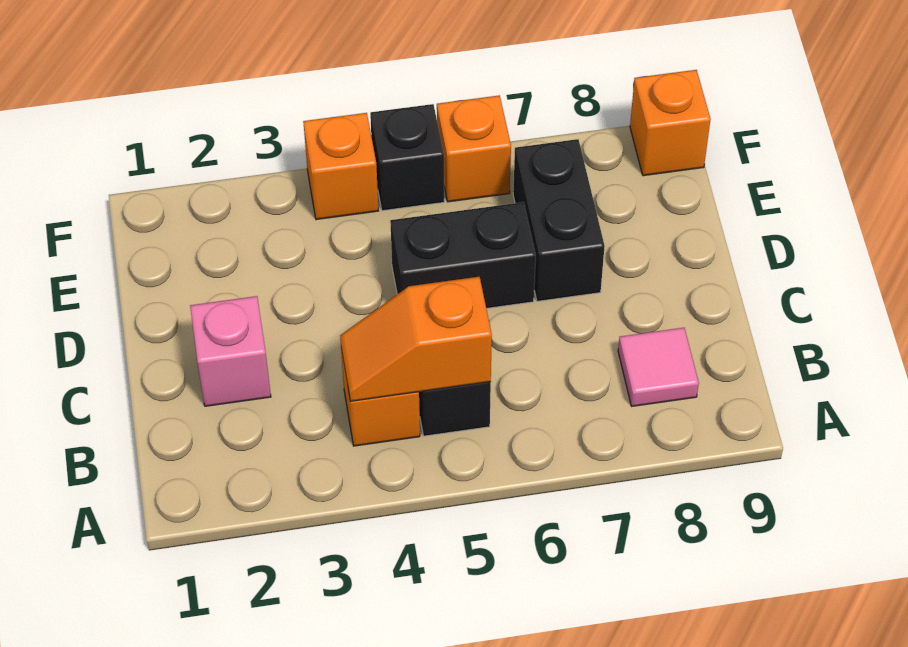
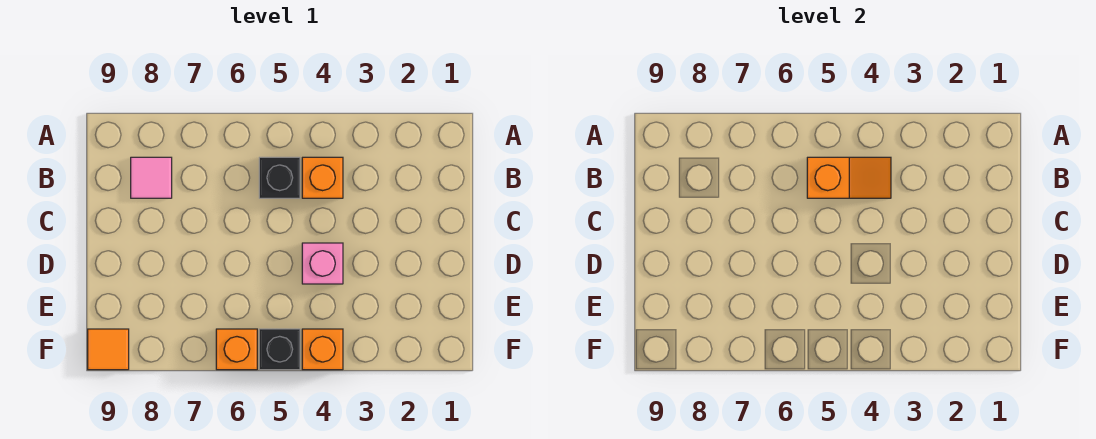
pink brick C2 level 1 -> pink brick D4 level 1
black brick D5:D6 level 1 -> none
black brick D7:E7 level 1 -> none
orange brick F9 level 1 -> orange tile F9 level 1

